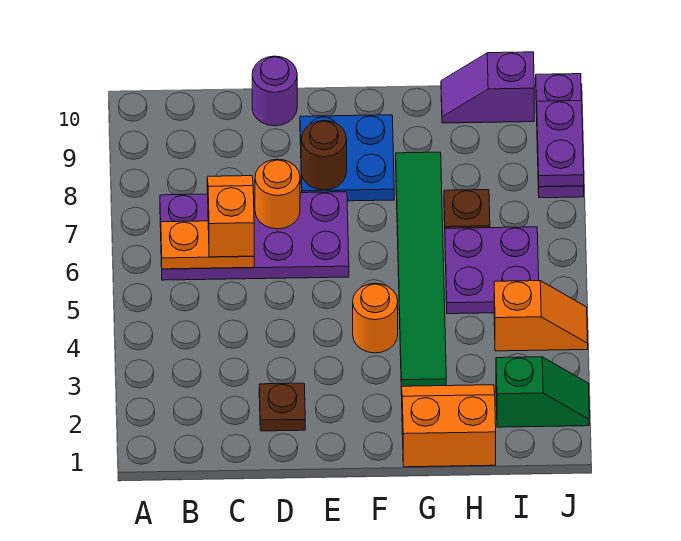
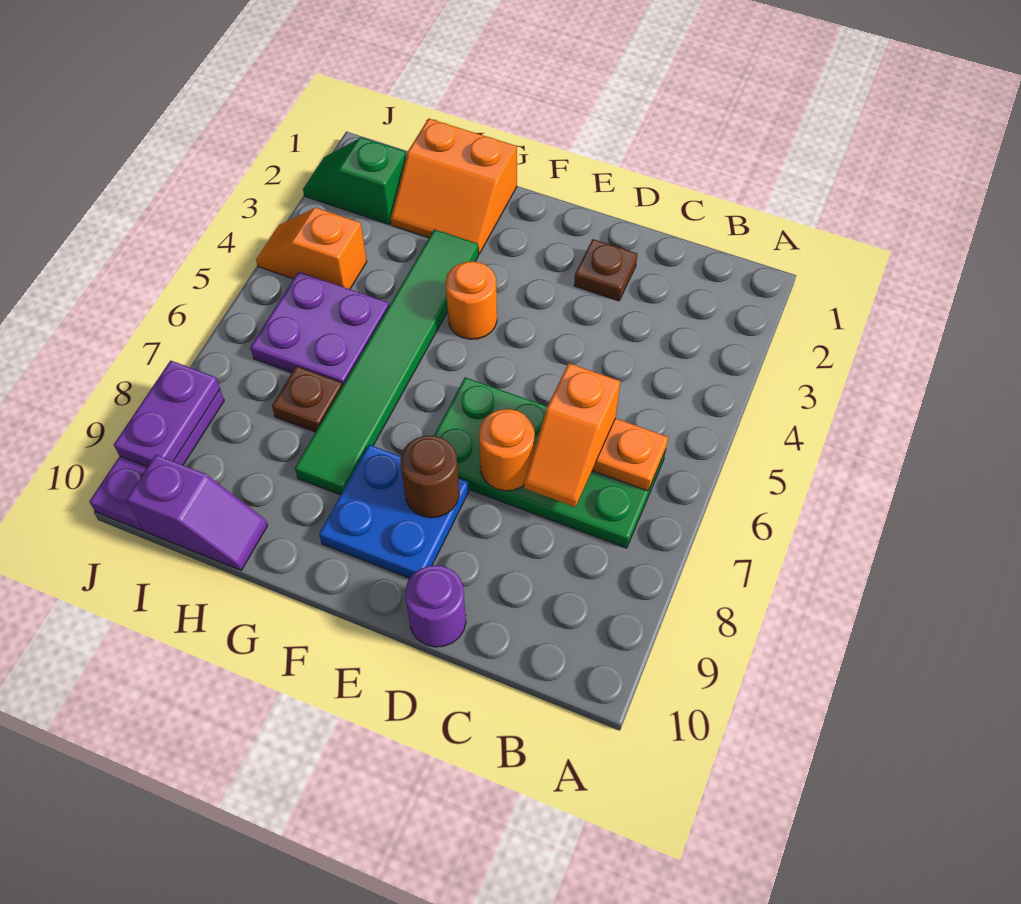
purple plate B6:E7 level 1 -> green plate B6:E7 level 1

